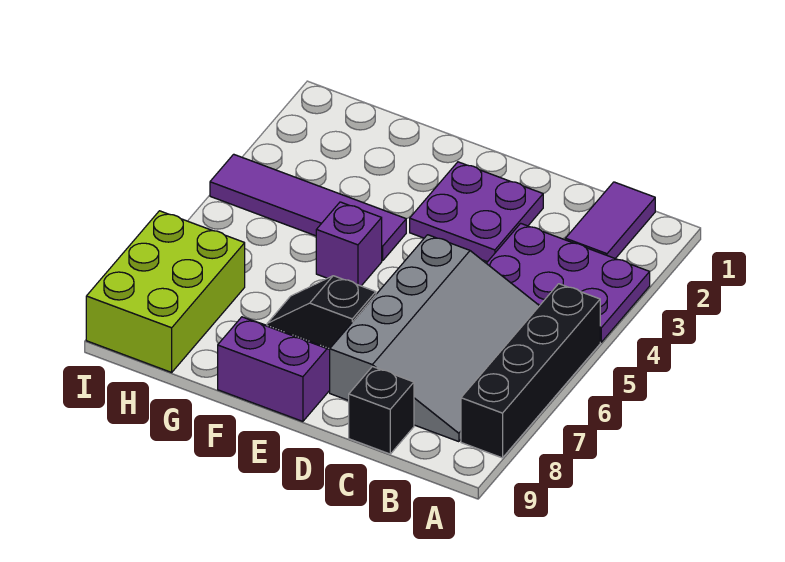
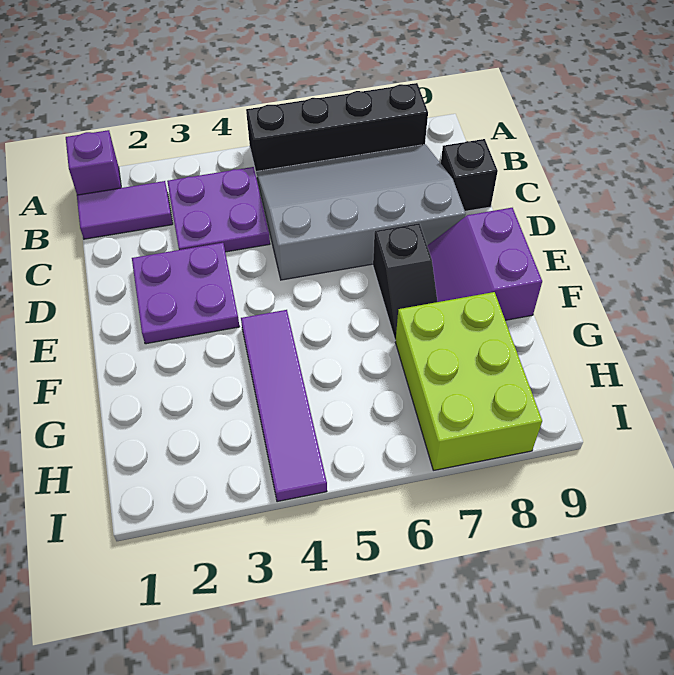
purple plate A3:C4 level 1 -> purple plate B3:C4 level 1
purple brick F5 level 1 -> purple brick A1 level 1
lime brick H7:I9 level 1 -> lime brick G7:I8 level 1

